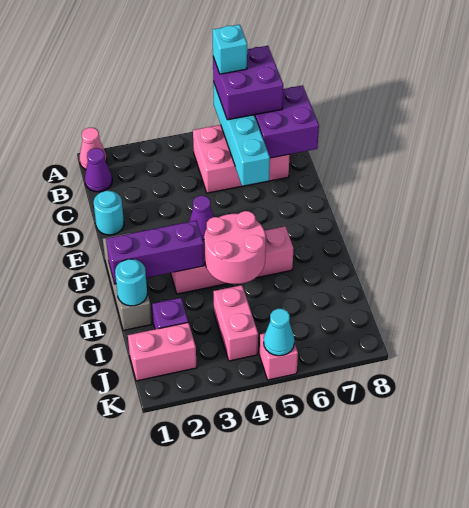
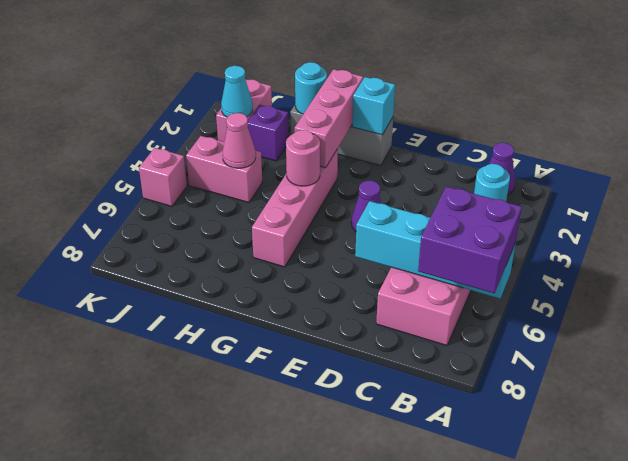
pink cone A1 level 1 -> pink cone I4 level 2
cyan brick A6 level 4 -> cyan brick F1 level 2
purple brick B7:C8 level 2 -> none
cyan round brick D1 level 1 -> cyan round brick B2 level 1
purple brick G1:G3 level 2 -> pink brick G1:G3 level 2
pink round brick G4:H5 level 2 -> pink round brick G4 level 2
cyan cone K5 level 2 -> cyan cone J2 level 2

